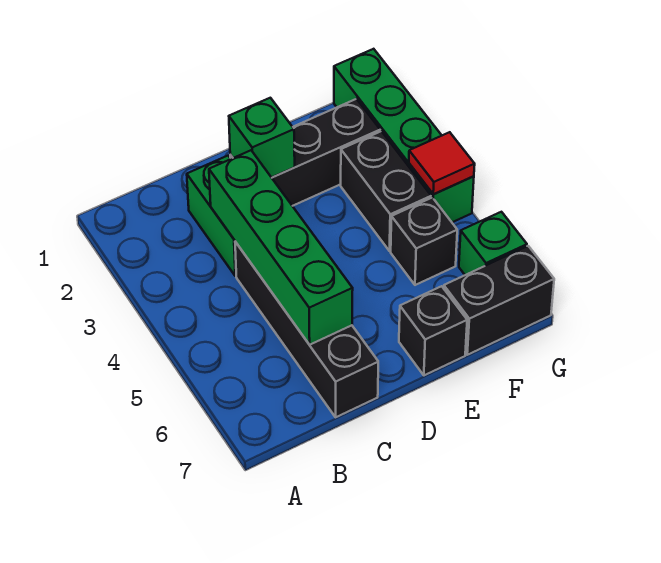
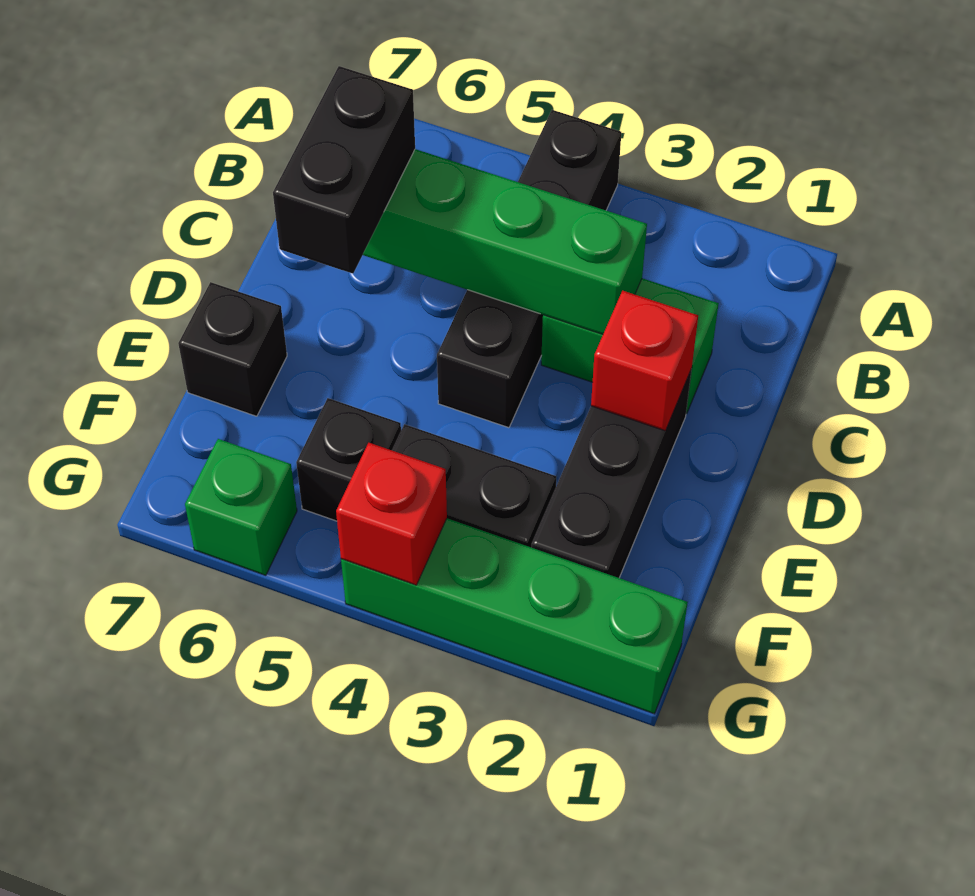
black brick C4:C7 level 1 -> black brick A4:D4 level 1
green brick D2 level 2 -> red brick D2 level 2
black brick F7:G7 level 1 -> black brick C6:D6 level 3
red tile G4 level 2 -> red brick G4 level 2

